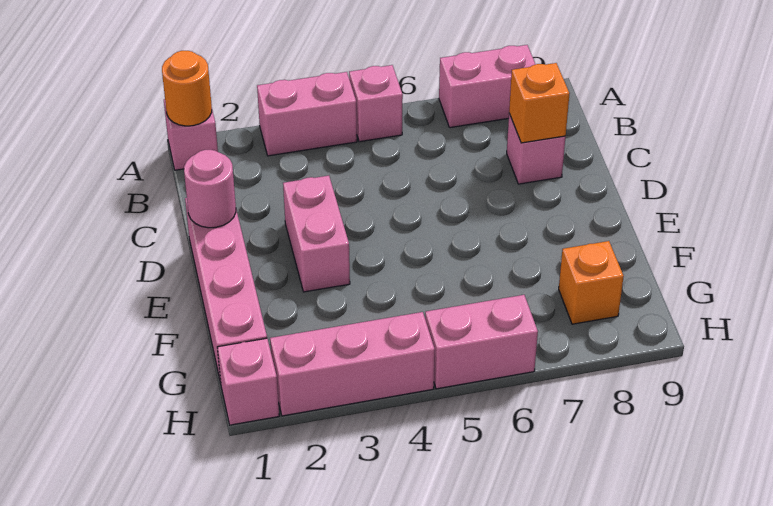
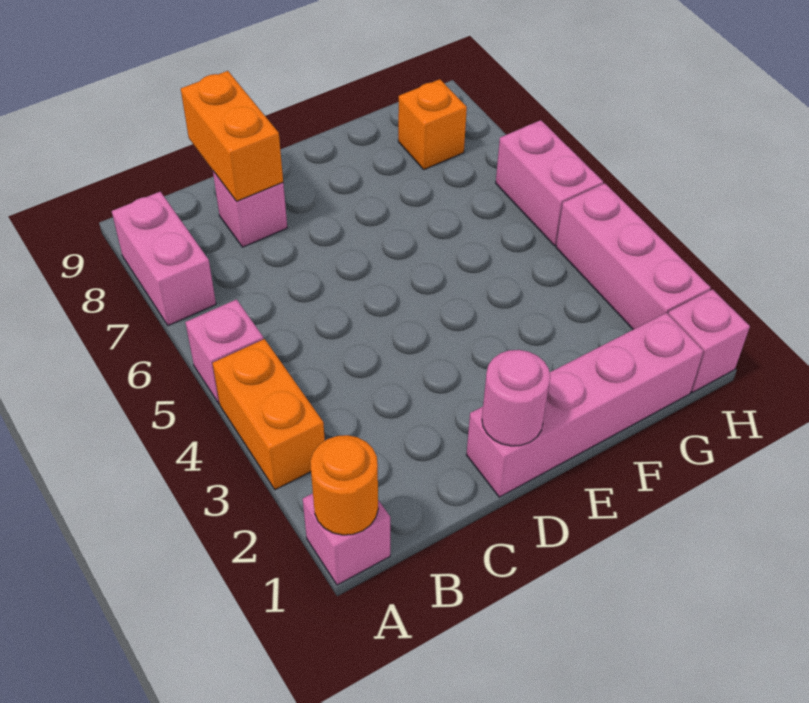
pink brick A3:A4 level 1 -> orange brick A3:A4 level 1
orange brick C8 level 2 -> orange brick C8:C9 level 2
pink brick D3:E3 level 1 -> none

